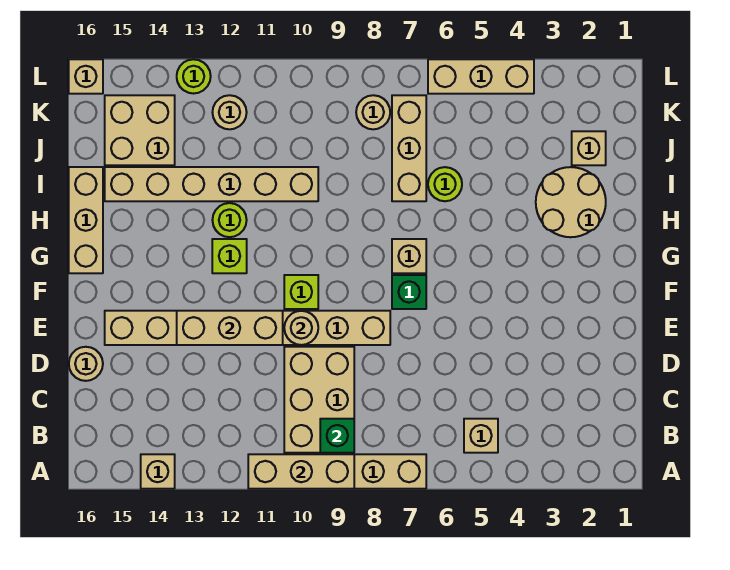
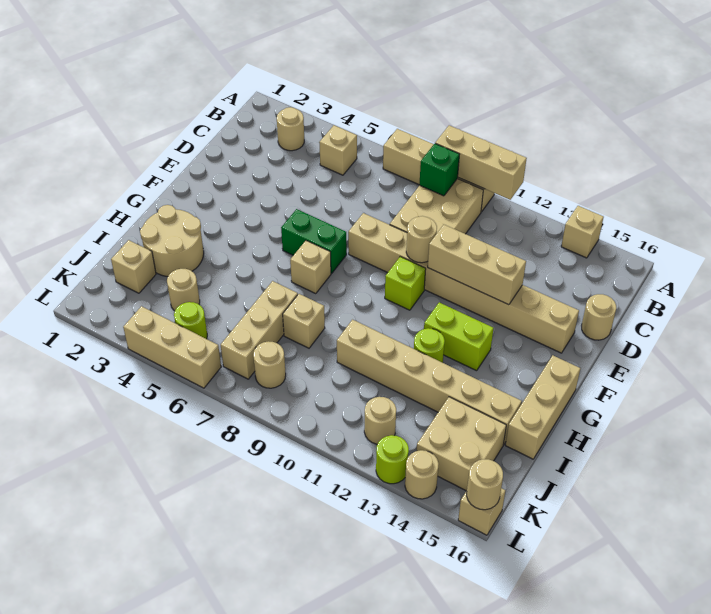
none -> tan round brick B3 level 1
green brick F7 level 1 -> green brick F6:F7 level 1
lime brick G12 level 1 -> lime brick G12:G13 level 1
lime round brick I6 level 1 -> lime round brick K5 level 1
none -> tan brick I8 level 1
none -> tan round brick J4 level 1
none -> tan round brick L14 level 1
none -> tan round brick L16 level 2

